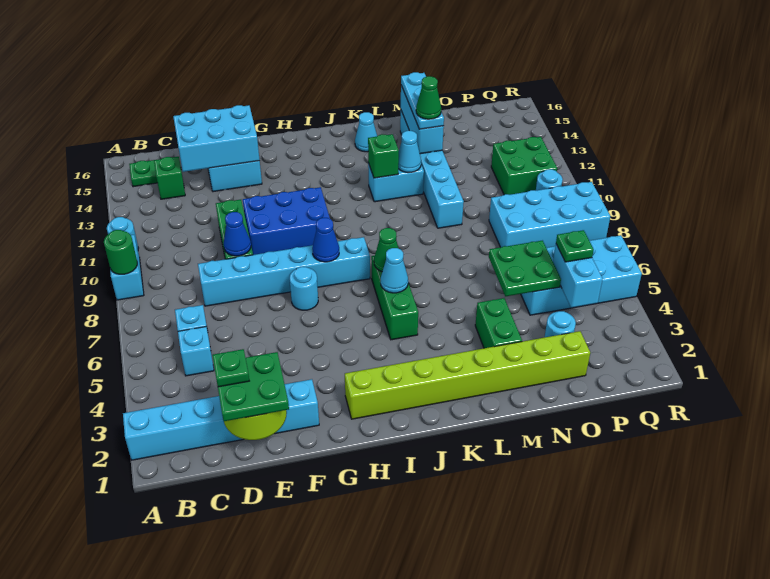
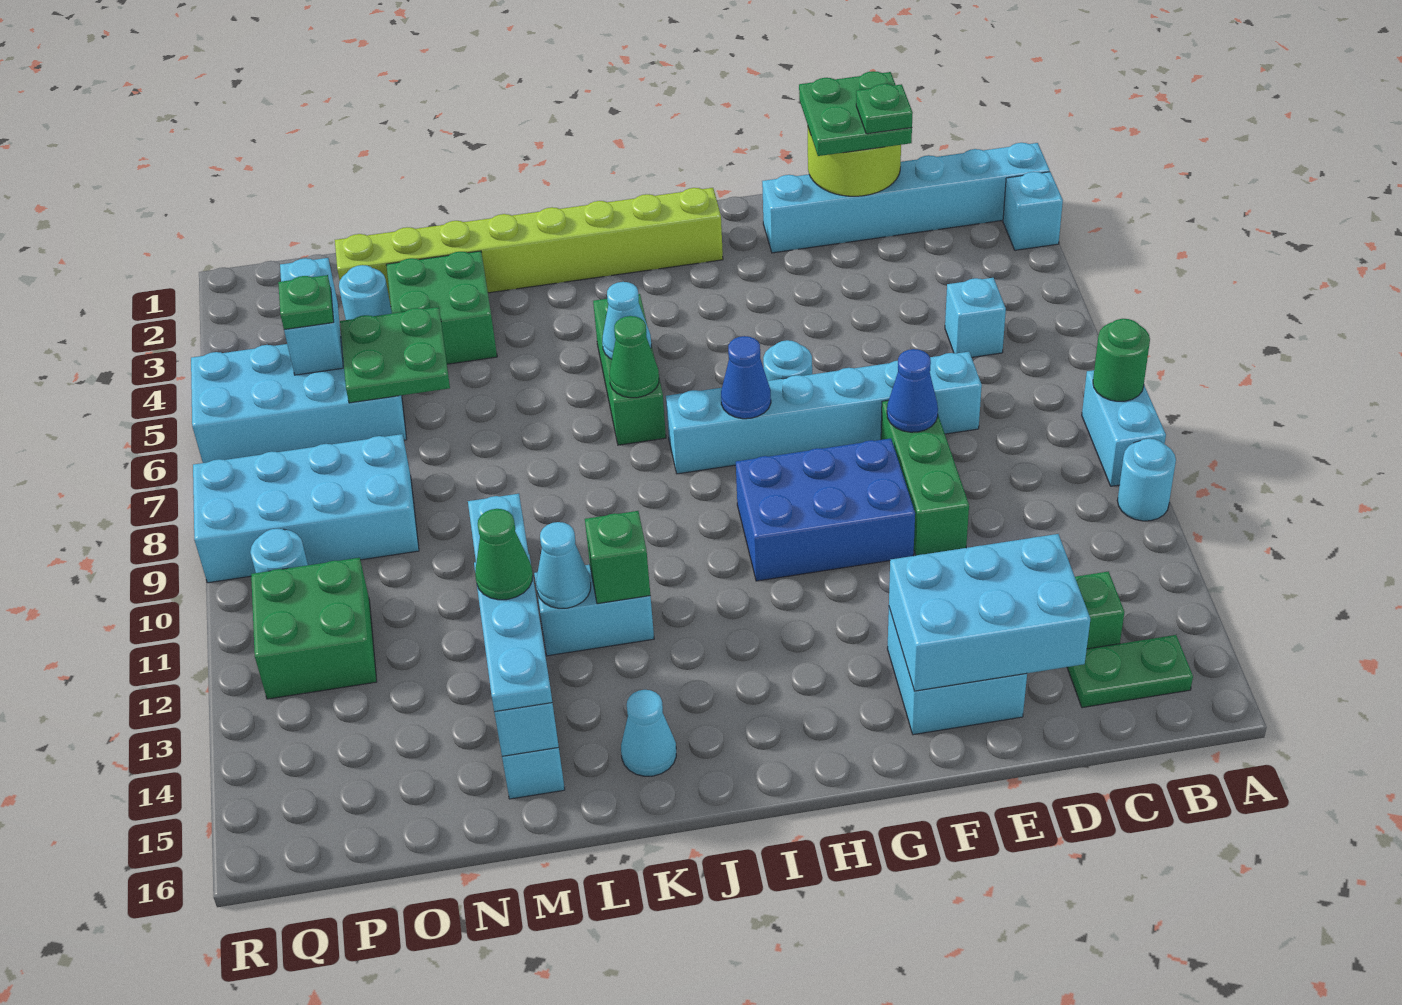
cyan brick C5 level 1 -> cyan brick A3 level 1
green brick M3:M4 level 1 -> green brick M3:N4 level 1

